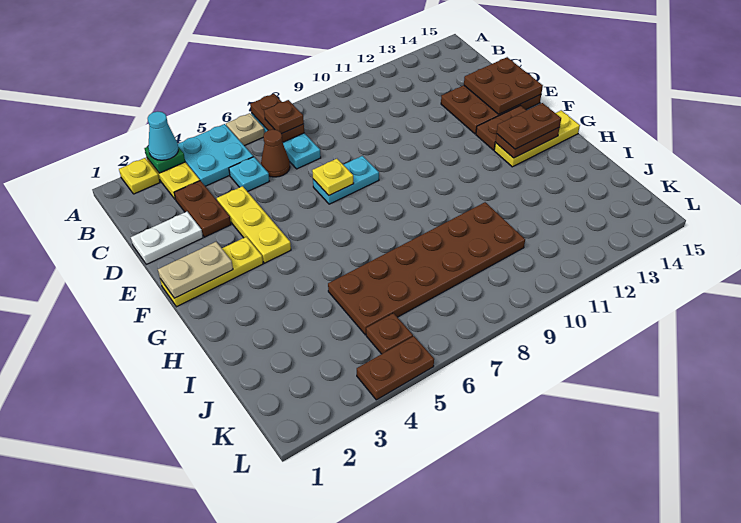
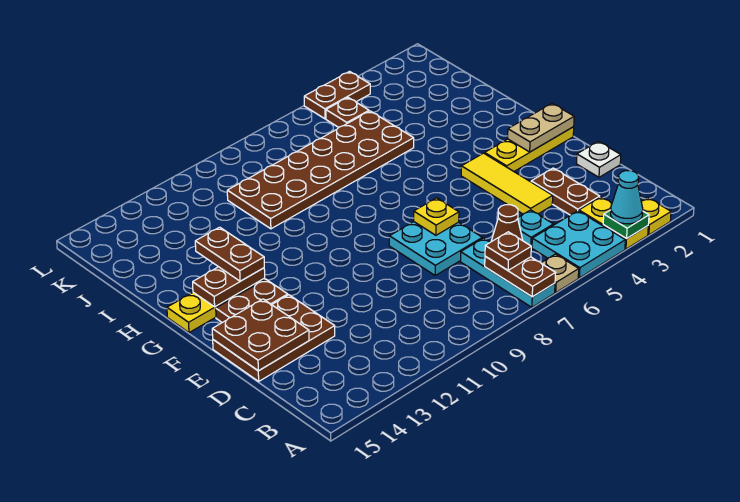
white plate D1:D2 level 1 -> white plate D1 level 1
yellow plate D4:F4 level 1 -> yellow tile D4:F4 level 1
cyan plate E7:E8 level 1 -> cyan plate D7:E8 level 1
brown plate G13:G14 level 3 -> brown plate G13:H13 level 3

